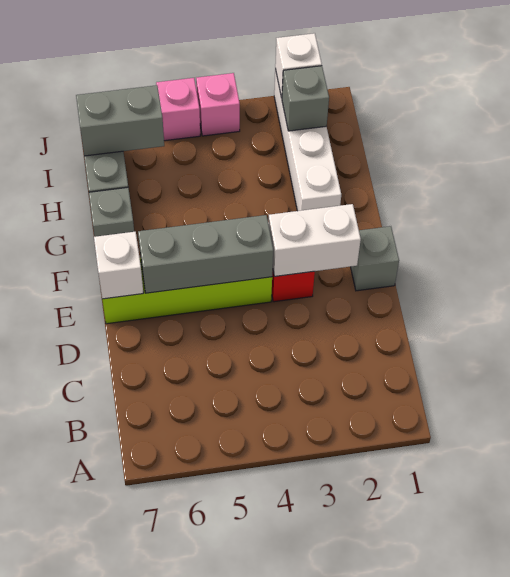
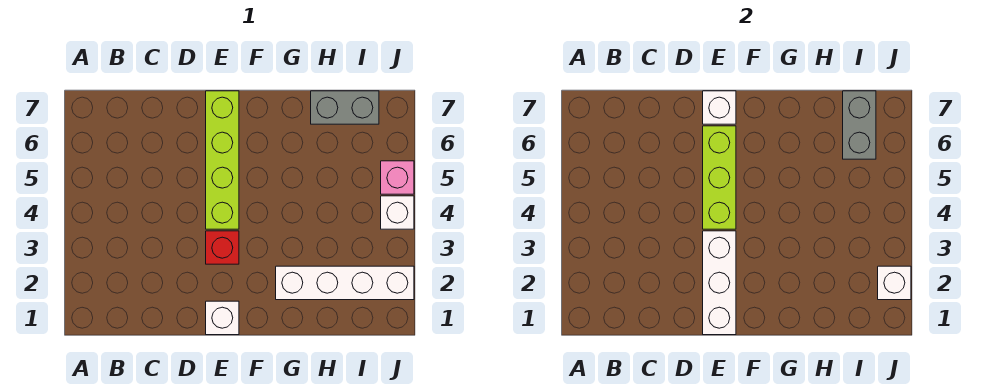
grey brick E1 level 1 -> white brick E1 level 1
white brick E2:E3 level 2 -> white brick E1:E3 level 2
grey brick E4:E6 level 2 -> lime brick E4:E6 level 2
grey brick G7 level 1 -> none
grey brick I2 level 2 -> none
pink brick J4 level 1 -> white brick J4 level 1

